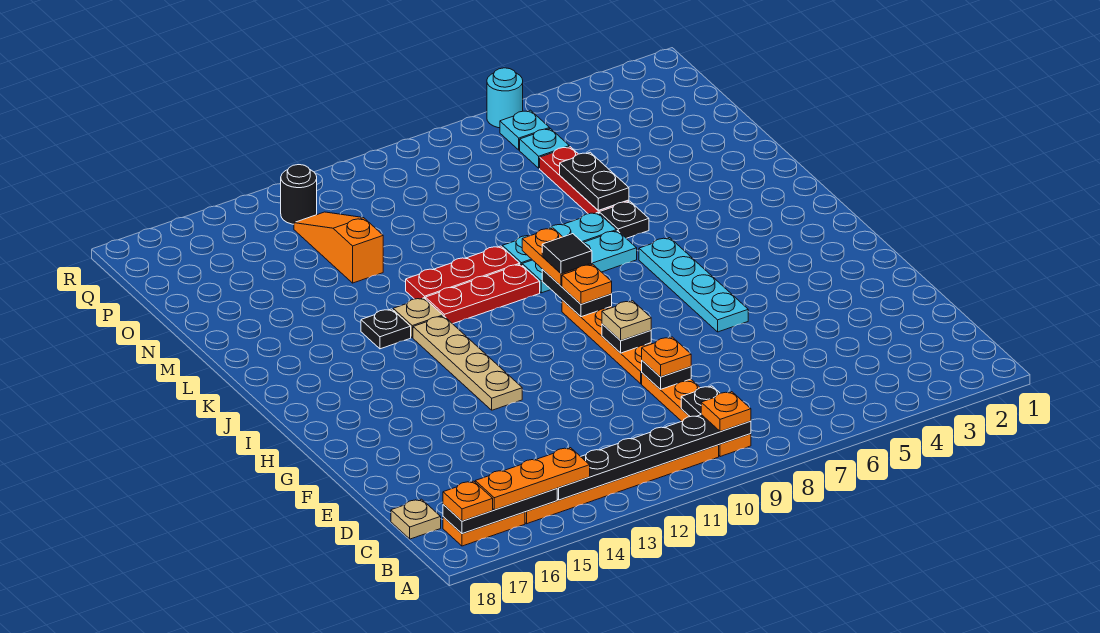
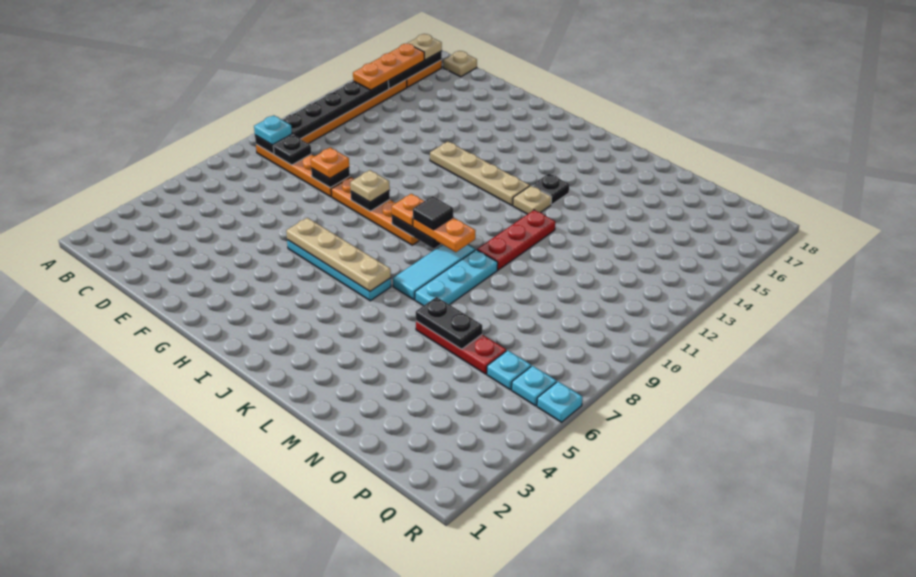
orange plate B9 level 3 -> cyan plate B9 level 3
orange plate B17 level 3 -> tan plate B17 level 3
none -> tan plate G6:J6 level 2
cyan plate K7:K9 level 1 -> cyan tile K7:K9 level 1
red plate K10:K12 level 1 -> none
black plate L6 level 1 -> none
orange slope N13:P13 level 1 top N -> none
black round brick Q13 level 1 -> none
cyan round brick R6 level 1 -> cyan plate R6 level 1

